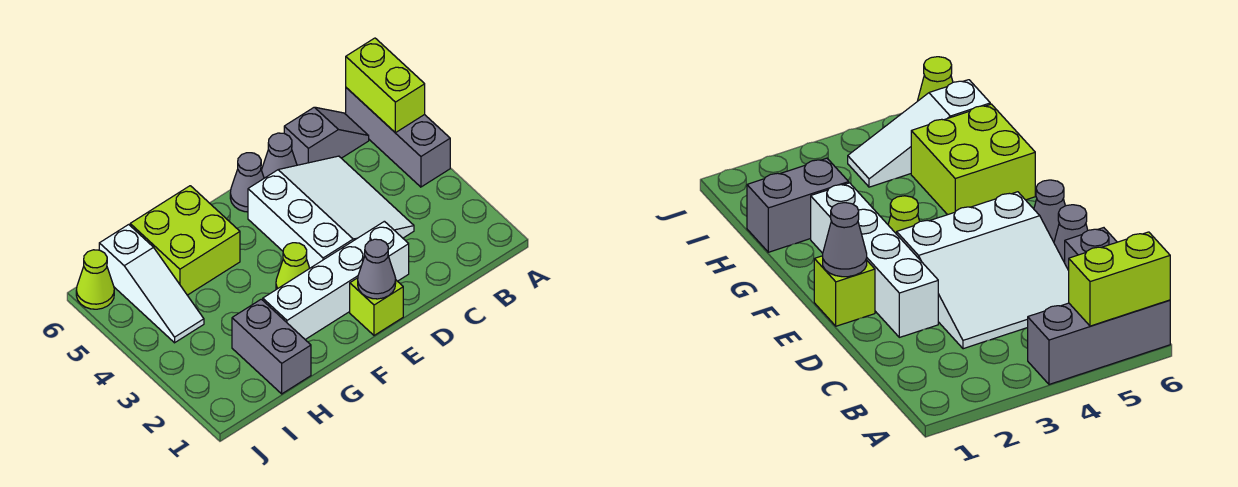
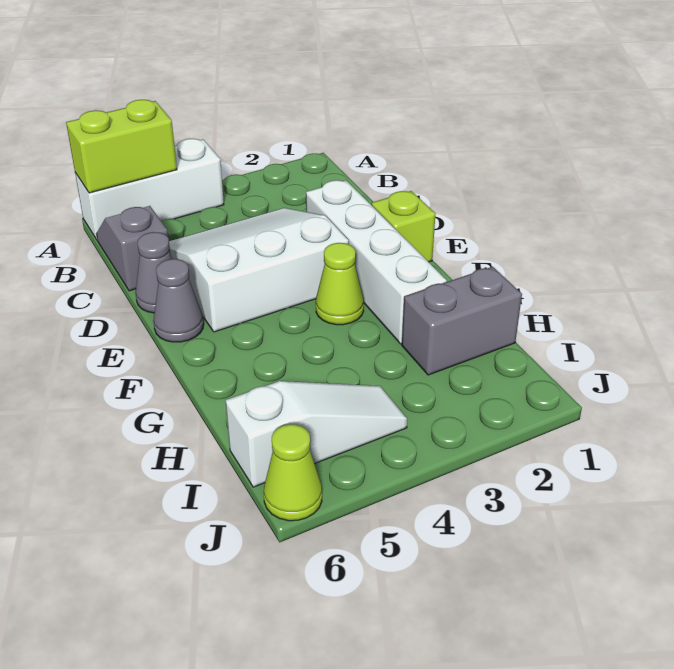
grey brick A4:A6 level 1 -> white brick A4:A6 level 1
grey cone E1 level 2 -> none
lime brick G5:H6 level 1 -> none

